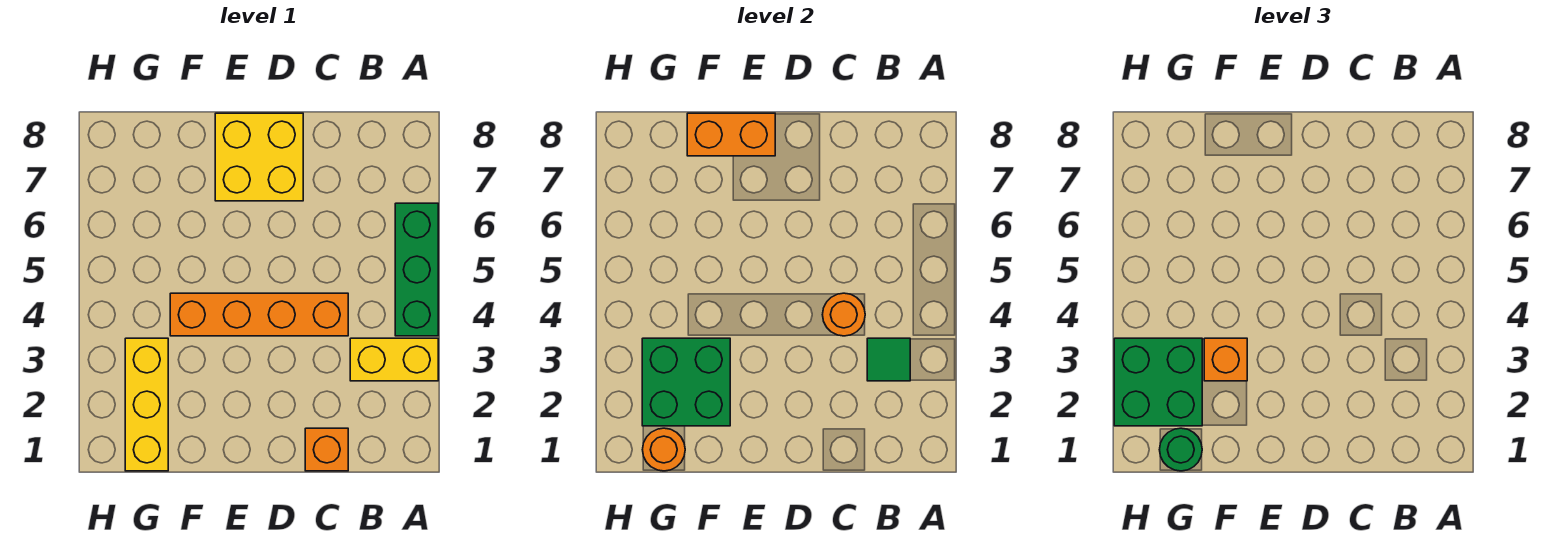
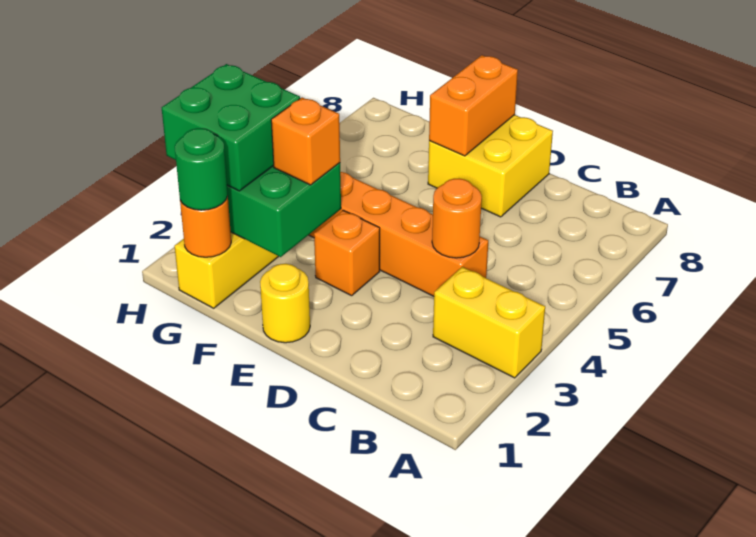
green brick A4:A6 level 1 -> none
green tile B3 level 2 -> none
orange brick C1 level 1 -> orange brick E3 level 1
none -> yellow round brick E1 level 1
orange brick E8:F8 level 2 -> orange brick E7:E8 level 2

